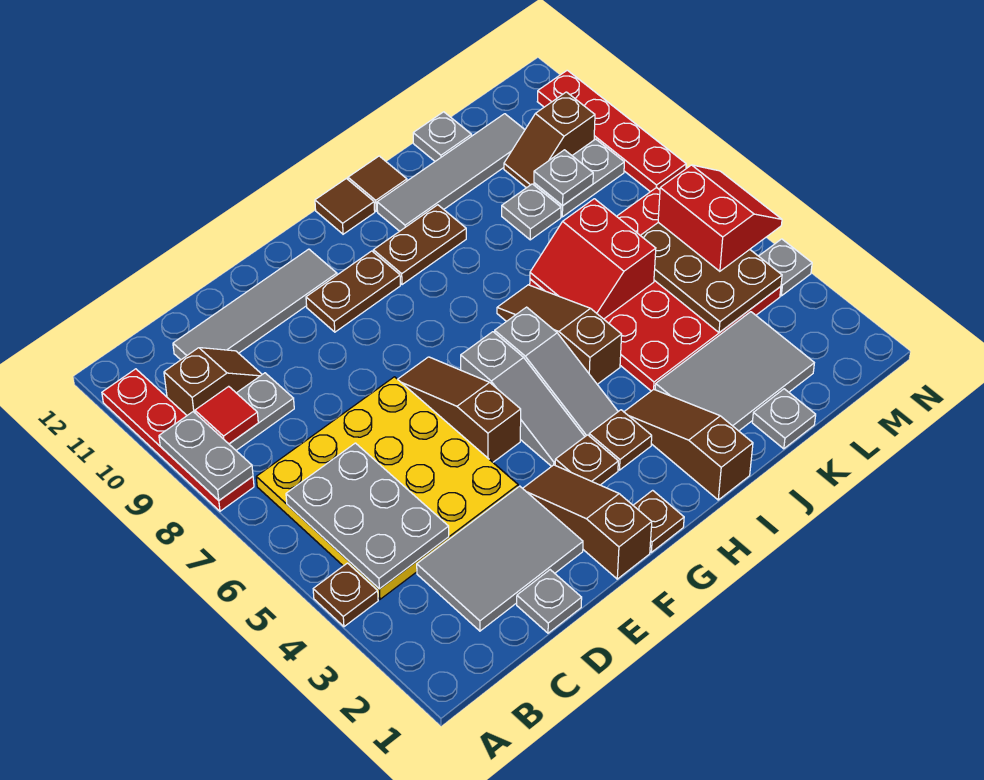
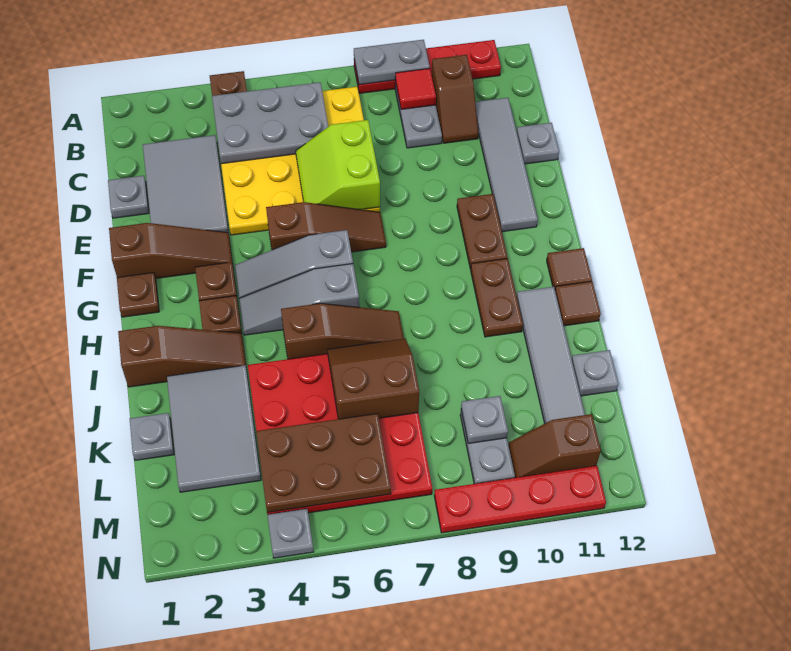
none -> lime slope D6:E7 level 2 top 7
red slope J6:K7 level 2 top K -> brown slope J6:K7 level 2 top K
grey plate K9 level 1 -> grey plate D12 level 1
brown slope L10:M10 level 1 top M -> brown slope M10:M11 level 1 top 11
red slope M5:N6 level 3 top M -> none

